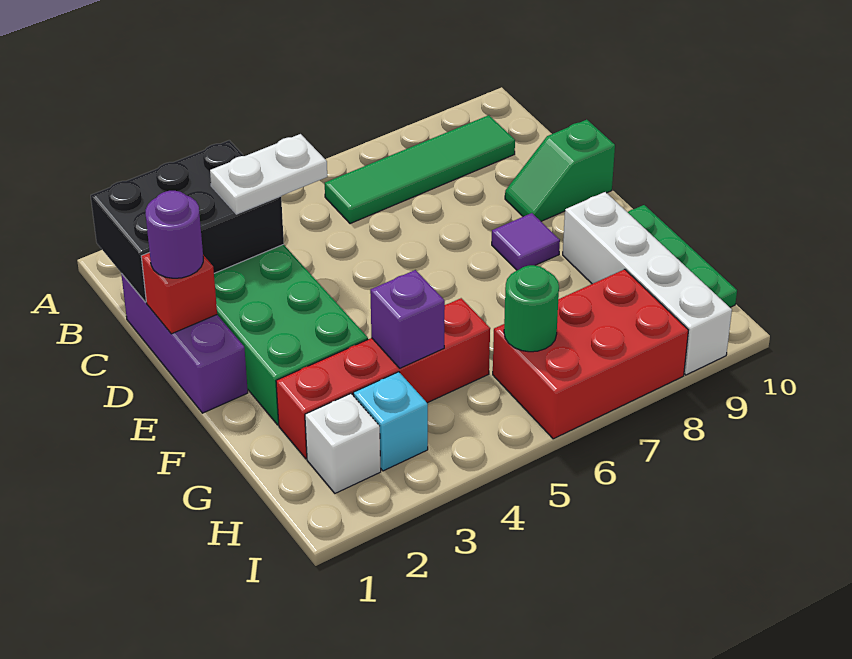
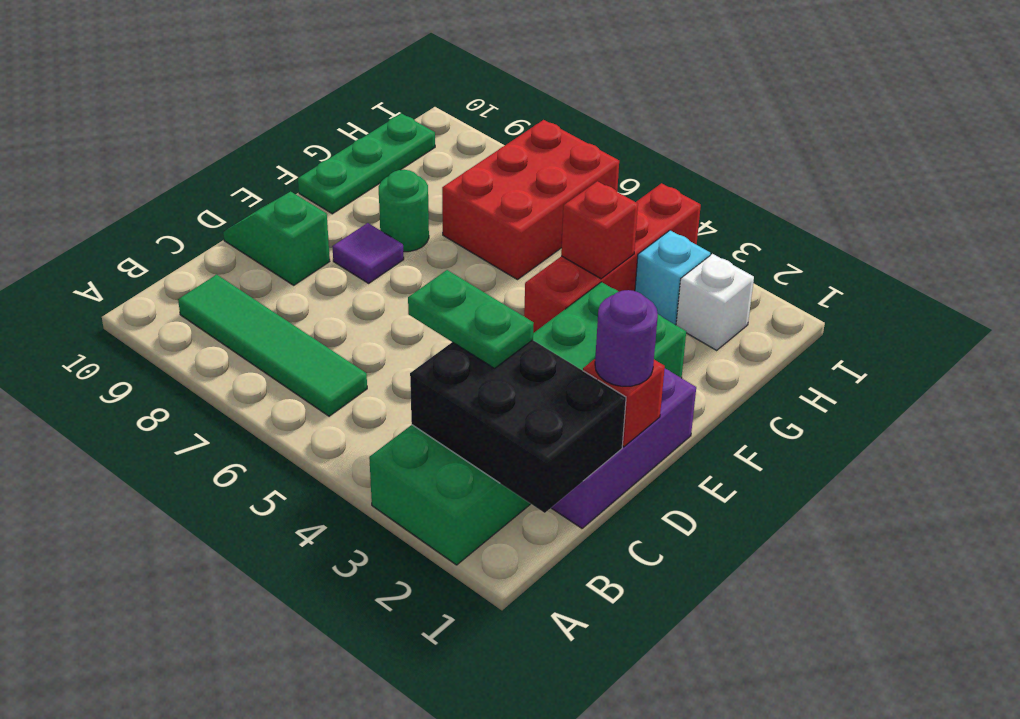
white plate C3:C4 level 3 -> green plate C3:C4 level 3
green slope D9:D10 level 1 top 10 -> green slope D9:D10 level 1 top 9
white brick F9:I9 level 1 -> none
red brick G2:G5 level 1 -> red brick F4:I4 level 1
purple brick G4 level 2 -> red brick G4 level 2
red brick H6:I8 level 1 -> red brick G6:I7 level 1
green round brick H6 level 2 -> green round brick F8 level 1

